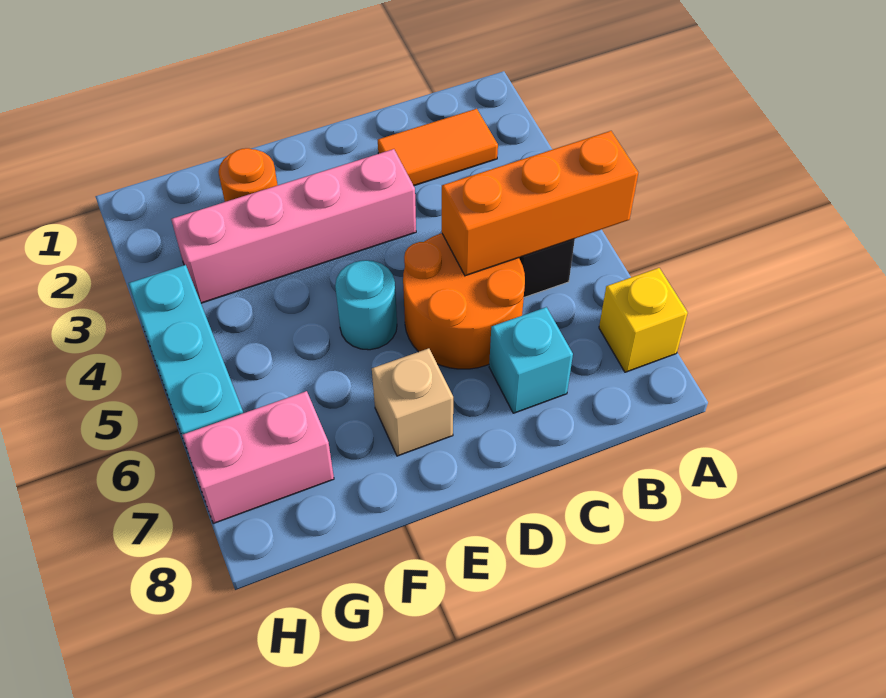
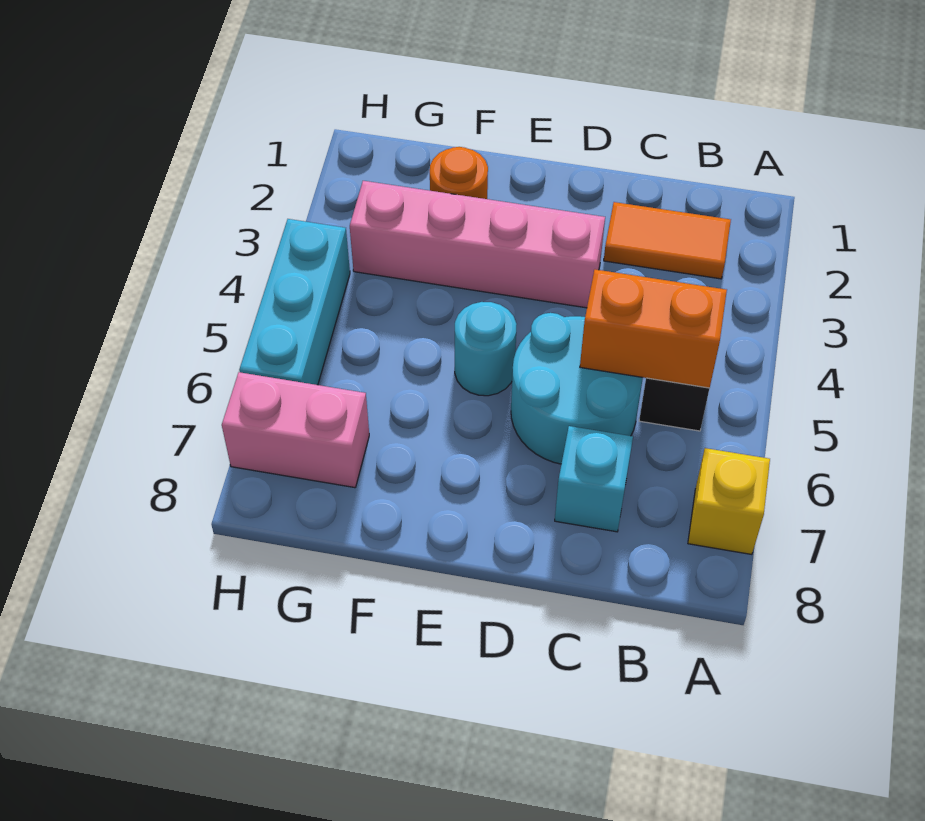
orange brick A5:C5 level 2 -> orange brick B5:C5 level 2
orange round brick C5:D6 level 1 -> cyan round brick C5:D6 level 1
tan brick E7 level 1 -> none

